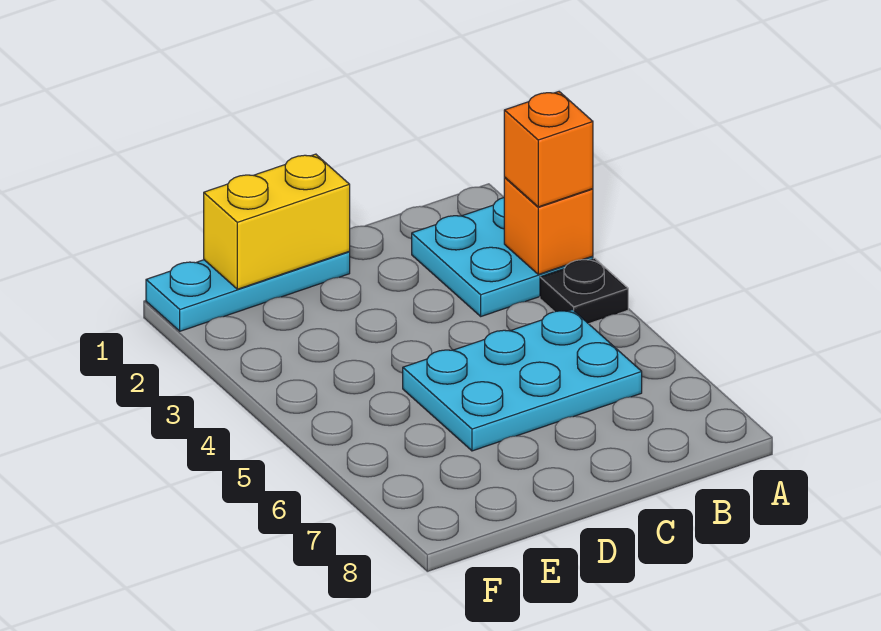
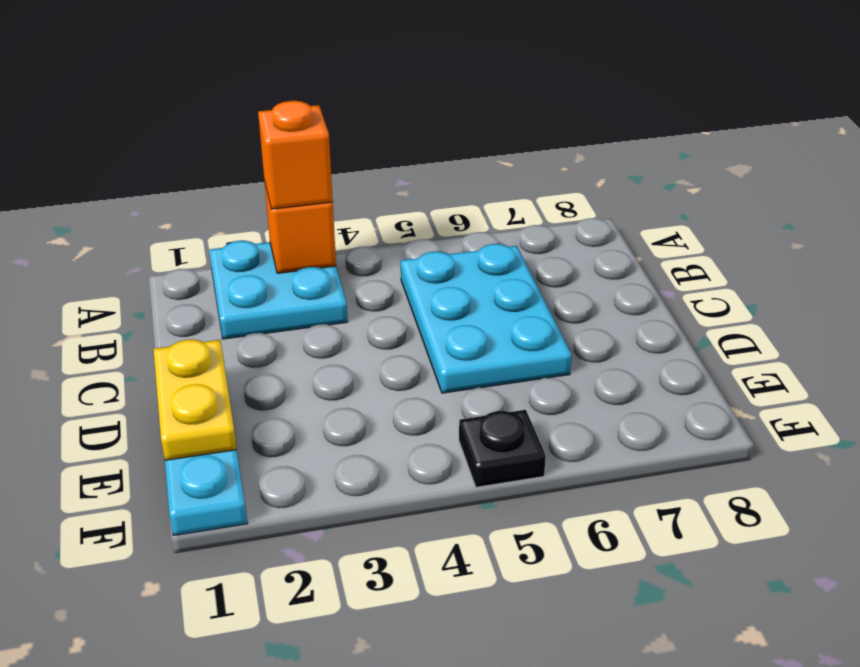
black plate A4 level 1 -> black plate F5 level 1
yellow brick D1:E1 level 2 -> yellow plate D1:E1 level 2

